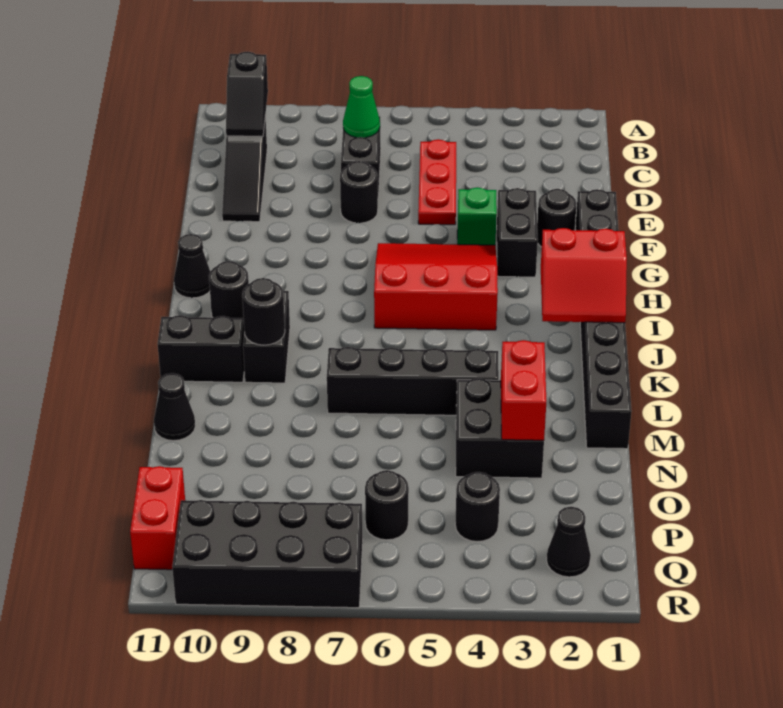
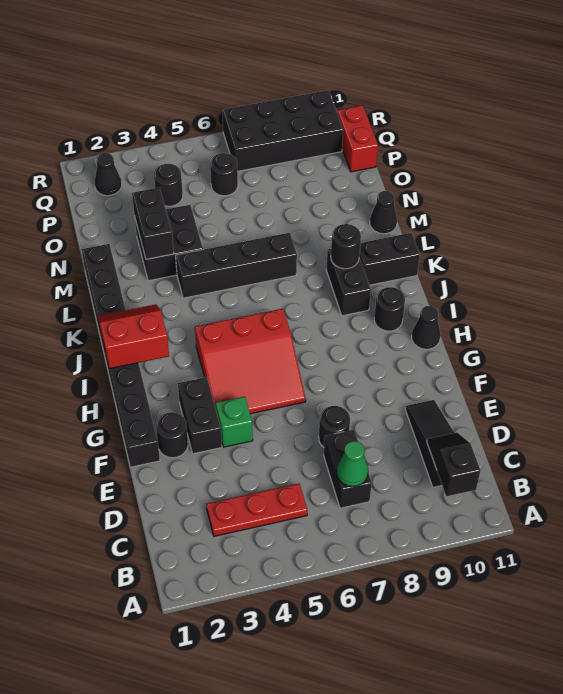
red plate C5:E5 level 1 -> red plate C3:C5 level 1
red brick M3:N3 level 2 -> black brick M3:N3 level 2

